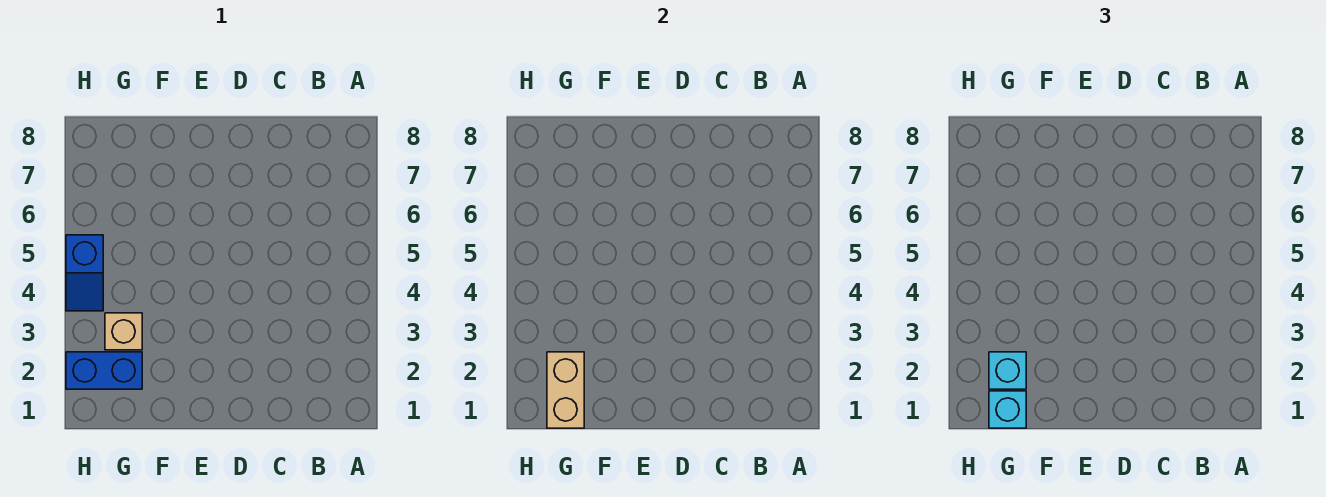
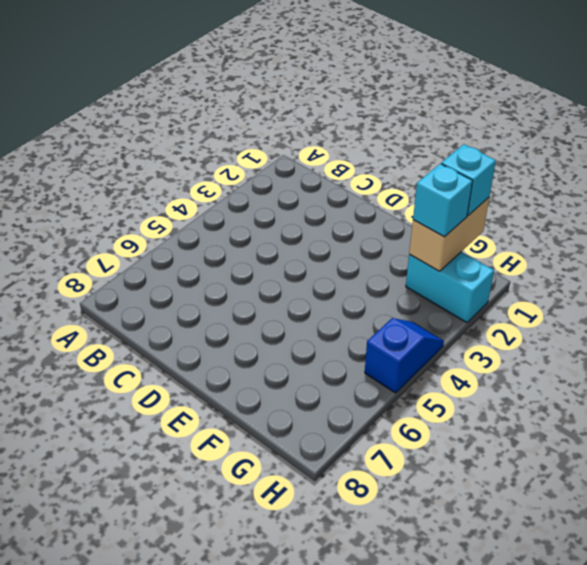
blue brick G2:H2 level 1 -> cyan brick G2:H2 level 1
tan brick G3 level 1 -> none

